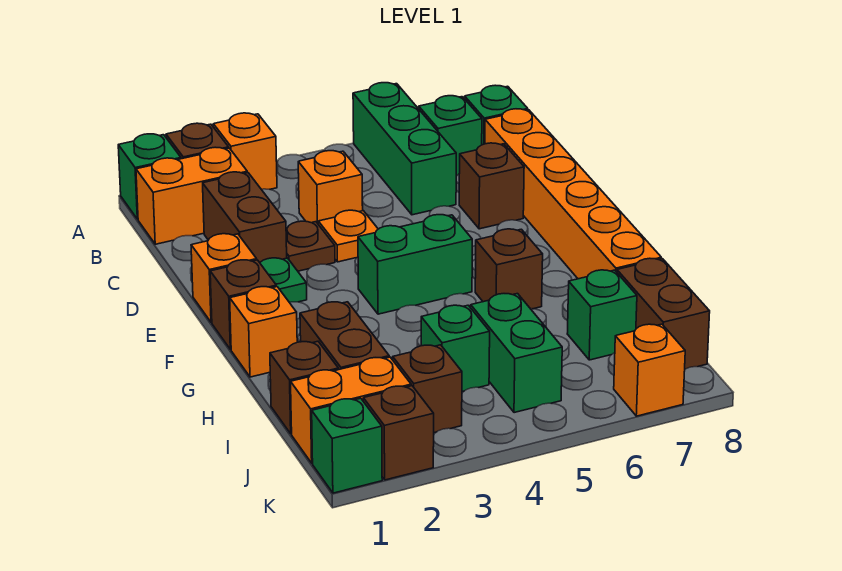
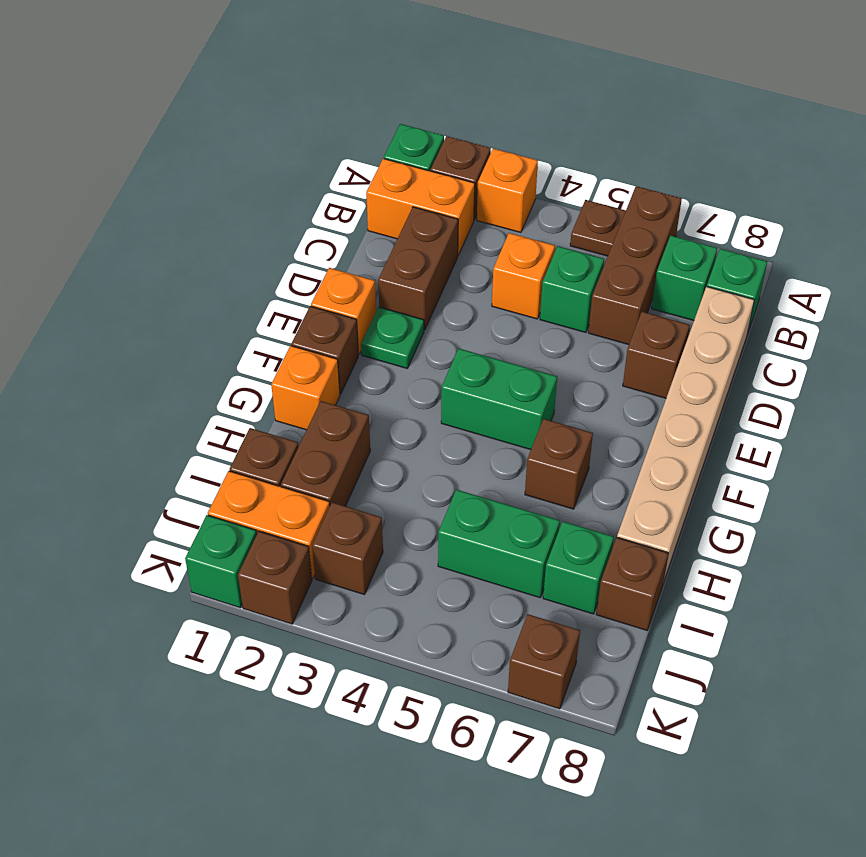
green brick A6:C6 level 1 -> brown brick A6:C6 level 1
orange brick C8:H8 level 1 -> tan brick C8:H8 level 1
brown plate D3 level 1 -> brown plate A5 level 1
orange plate D4 level 1 -> none
green brick I4 level 1 -> green brick C5 level 1
green brick I5:J5 level 1 -> green brick I5:I6 level 1
brown brick I8:J8 level 1 -> brown brick I8 level 1
orange brick K7 level 1 -> brown brick K7 level 1

